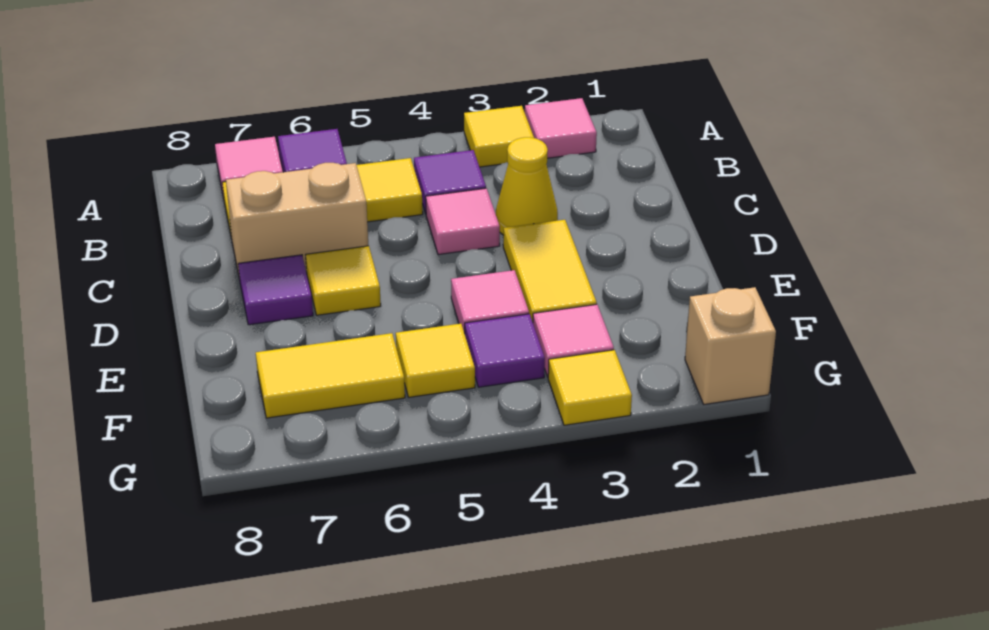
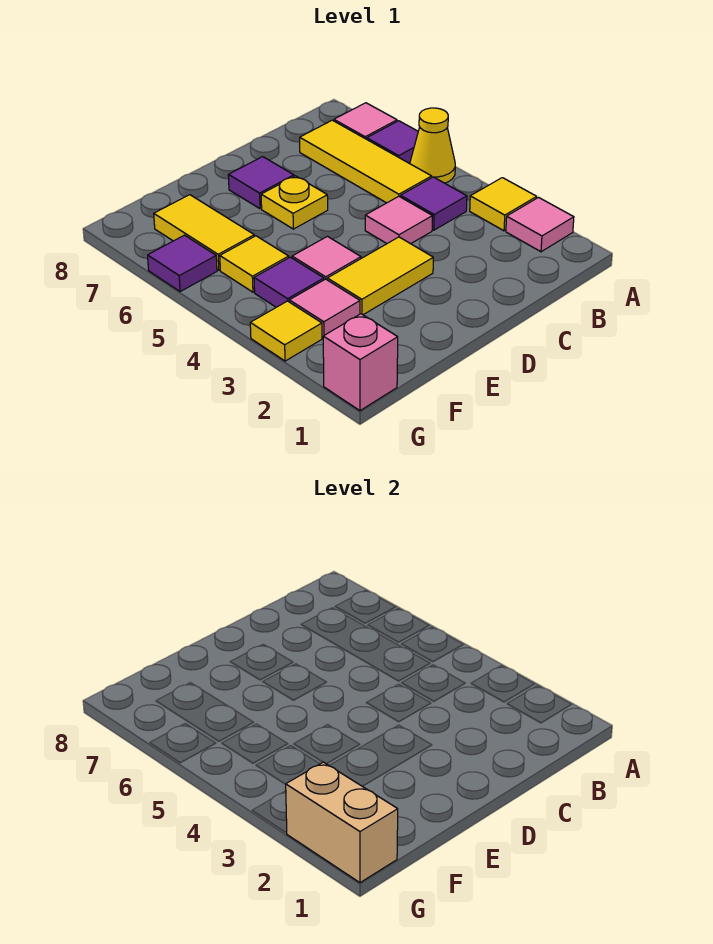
yellow cone C3 level 1 -> yellow cone A5 level 1
tan brick C6:C7 level 1 -> tan brick G1:G2 level 2
yellow tile D6 level 1 -> yellow plate D6 level 1
tan brick G1 level 1 -> pink brick G1 level 1
none -> purple tile G6 level 1

